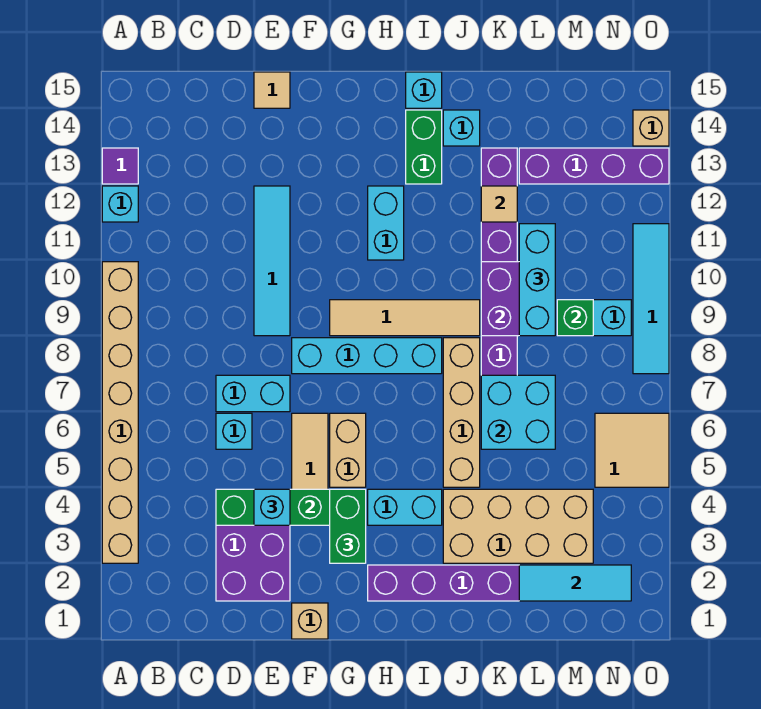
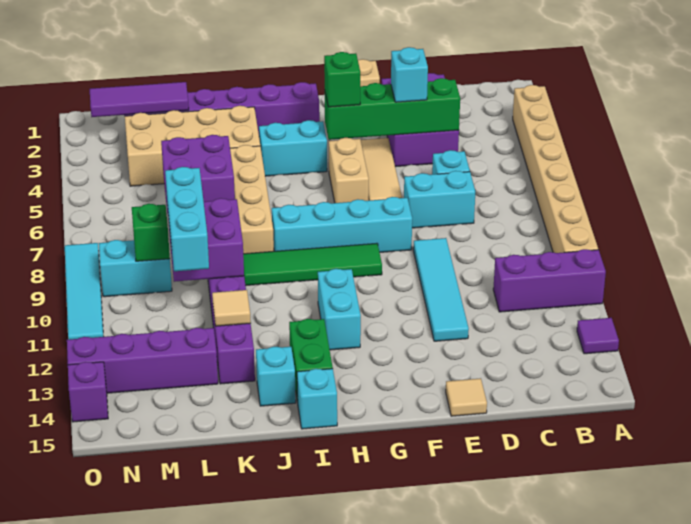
none -> purple brick A11:C11 level 1
cyan brick A12 level 1 -> none
green brick G3:G4 level 3 -> green brick G4 level 3
tan tile G9:J9 level 1 -> green tile G9:J9 level 1
cyan brick K6:L7 level 2 -> purple brick K6:L7 level 2
cyan tile L2:N2 level 2 -> purple tile L2:N2 level 2
tan tile N5:O6 level 1 -> none
tan brick O14 level 1 -> purple brick O14 level 1

